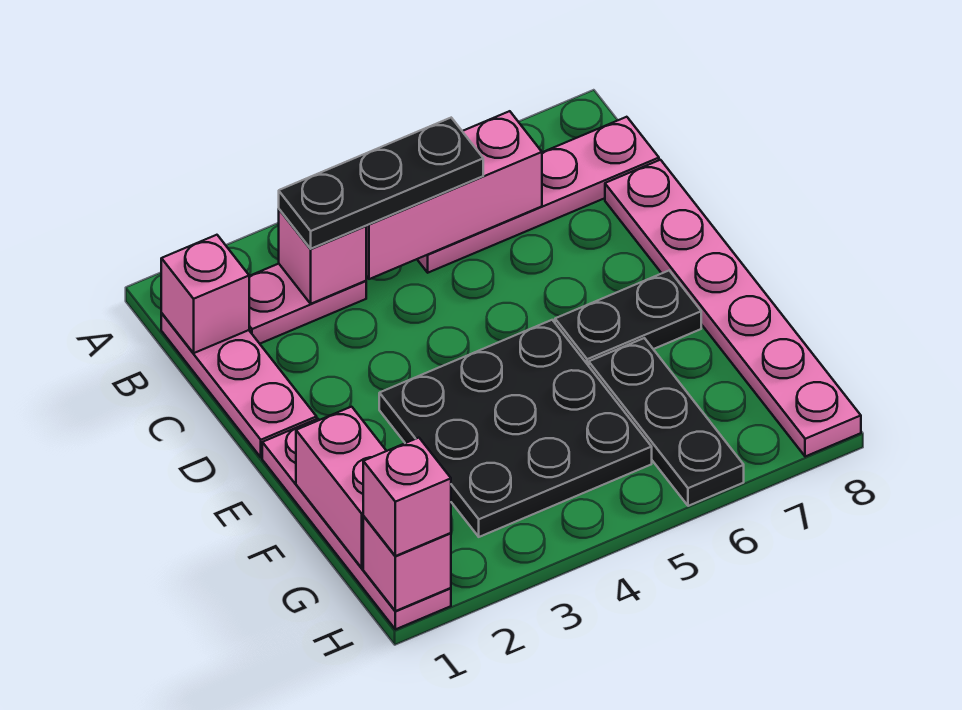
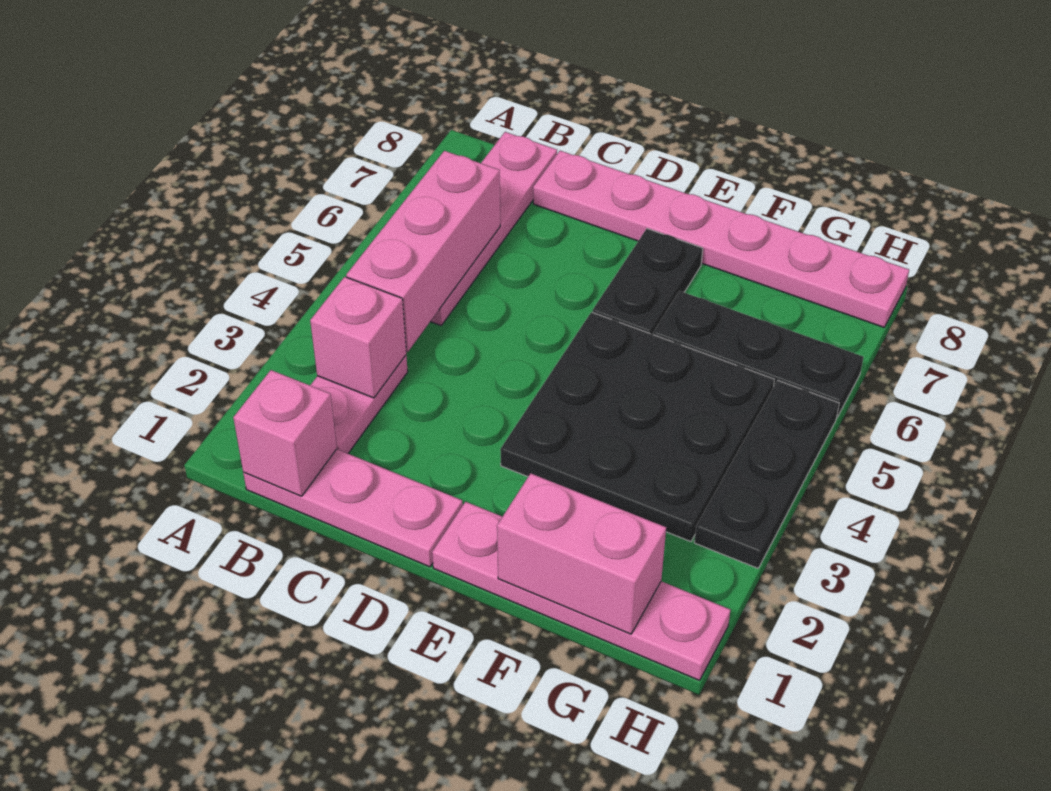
black plate B3:B5 level 3 -> black plate H3:H5 level 1
pink brick H1 level 2 -> none
pink brick H1 level 3 -> none

